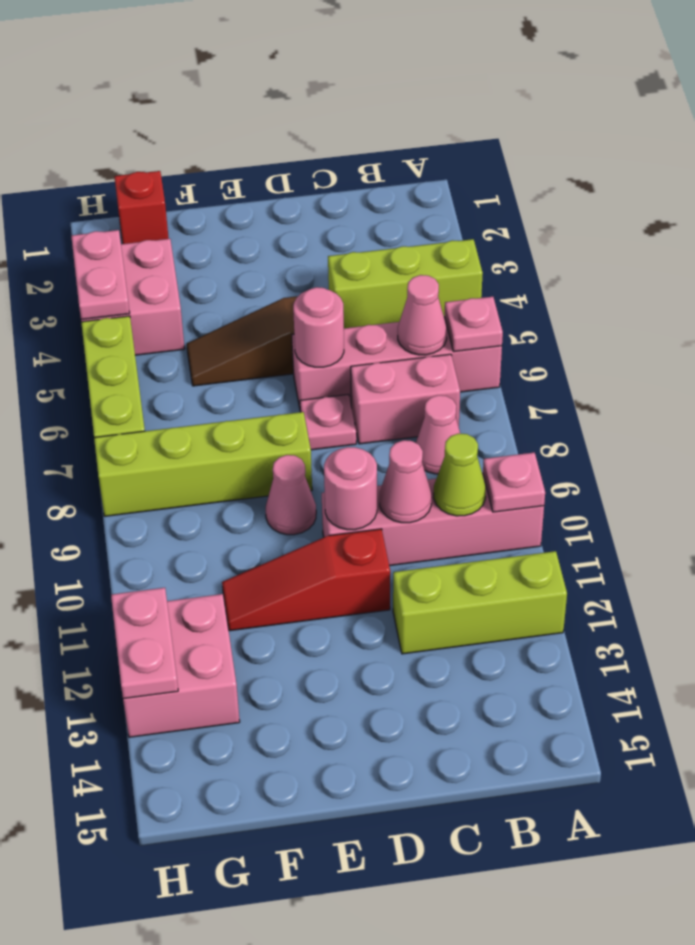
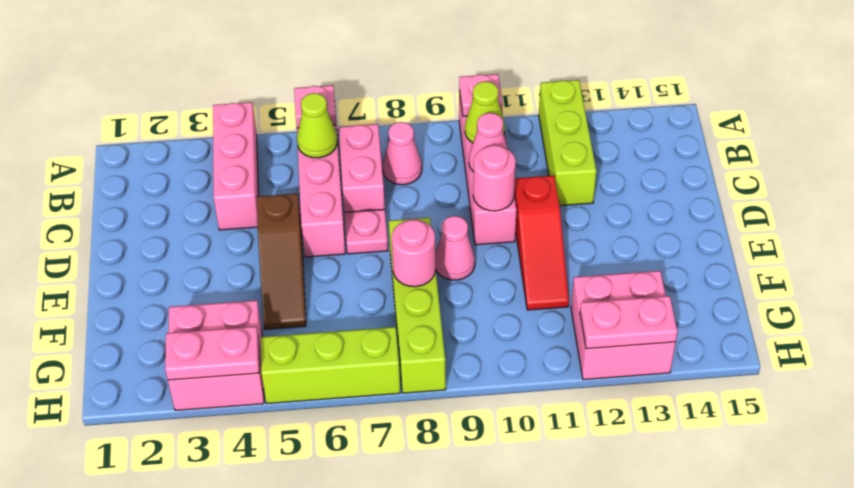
lime brick A4:C4 level 1 -> pink brick A4:C4 level 1
pink cone B6 level 2 -> lime cone B6 level 2
pink round brick D6 level 2 -> pink round brick F8 level 2
red brick G1 level 1 -> none

